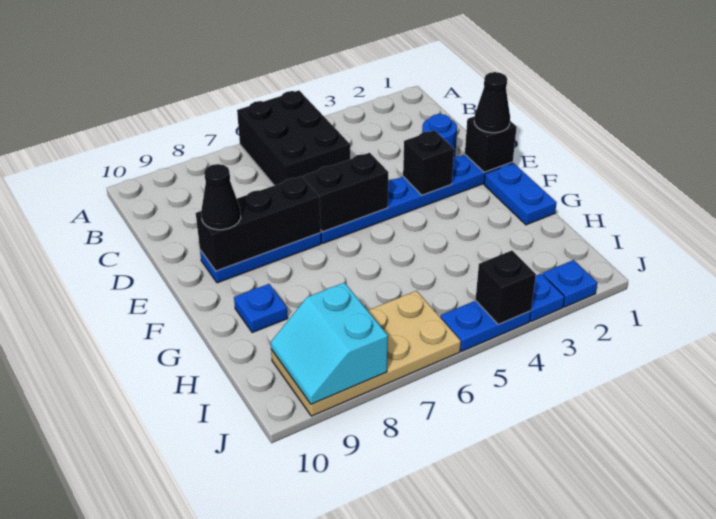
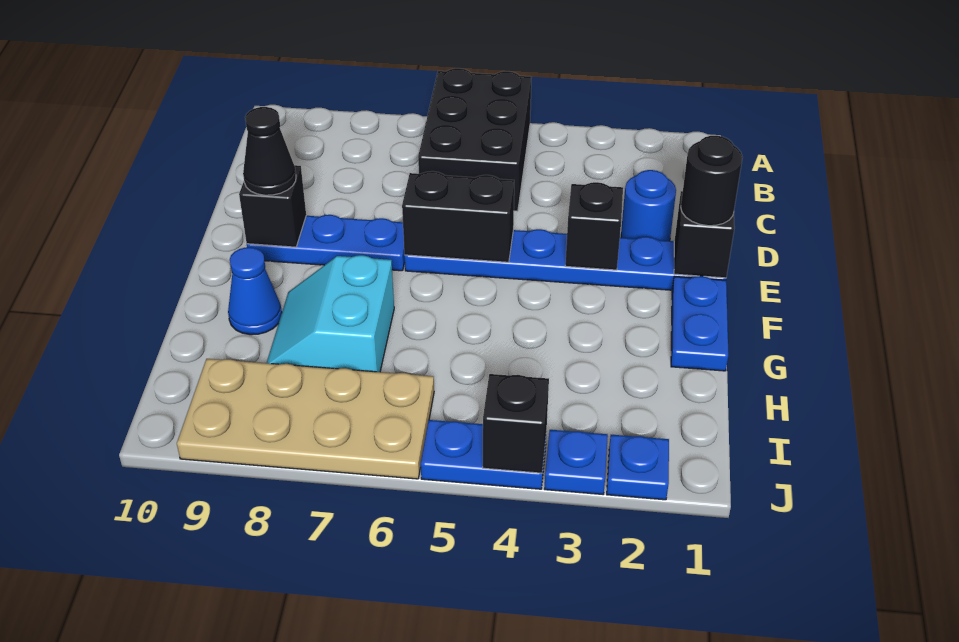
black cone E1 level 3 -> black round brick E1 level 3
black brick E7:E9 level 2 -> black brick E9 level 2
blue plate G9 level 1 -> blue cone G9 level 1
cyan slope I8:J9 level 2 top 8 -> cyan slope G7:H8 level 1 top 7

